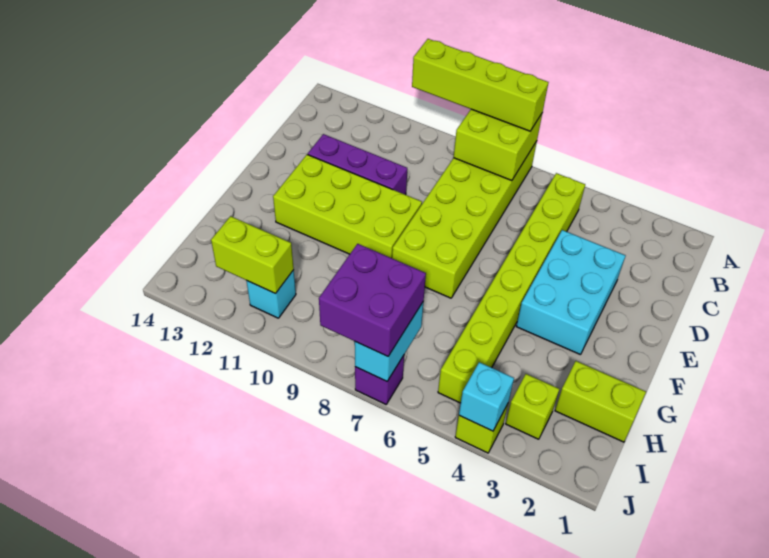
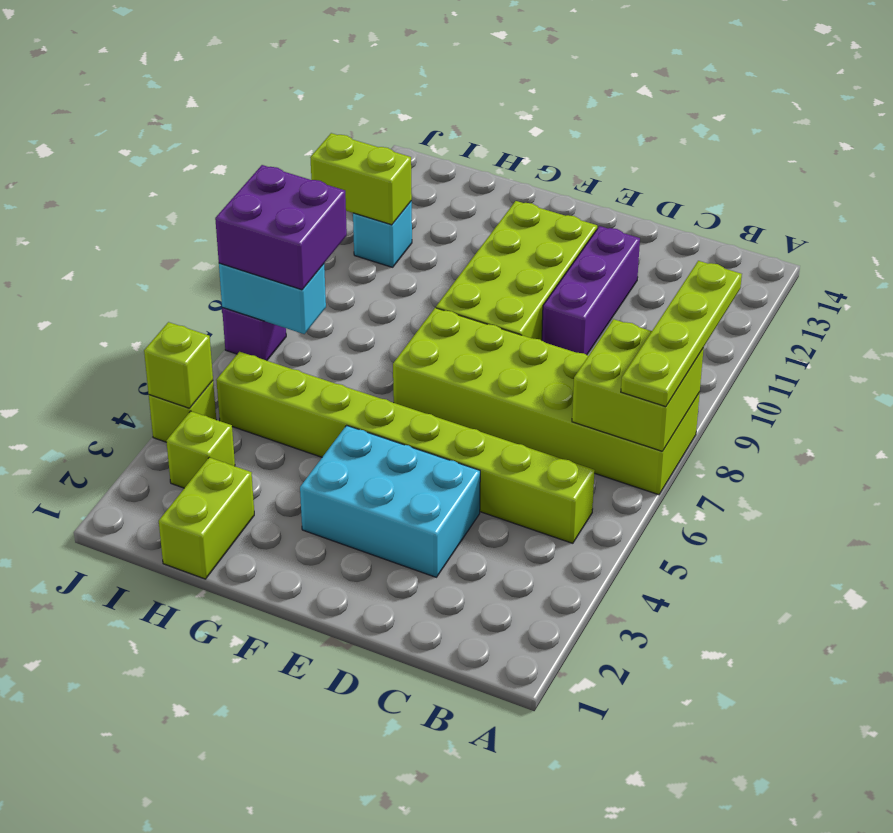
lime brick A7:A10 level 3 -> lime plate A7:A10 level 3
lime brick I11:I12 level 2 -> lime brick I11:J11 level 2
cyan brick J4 level 2 -> lime brick J4 level 2

